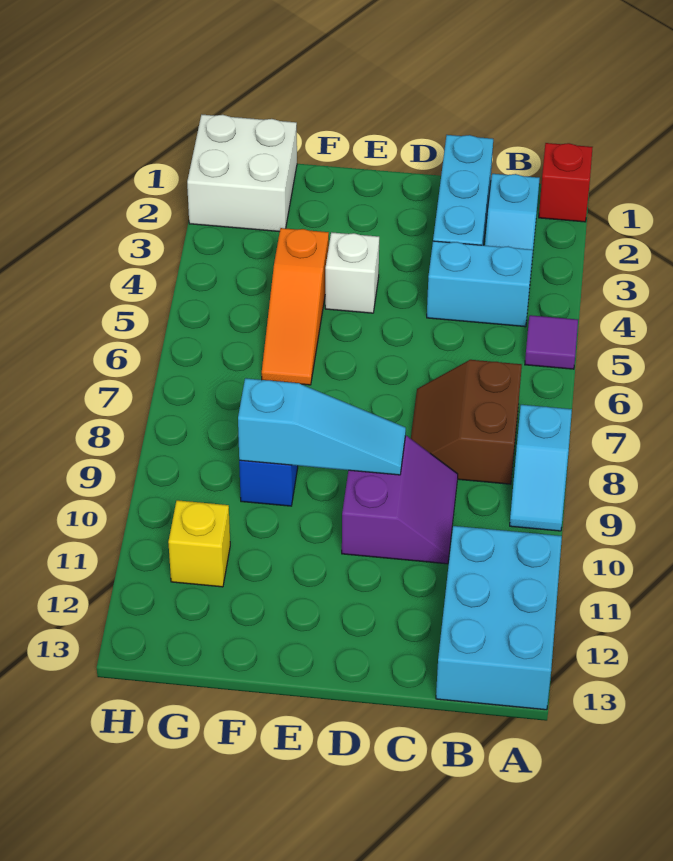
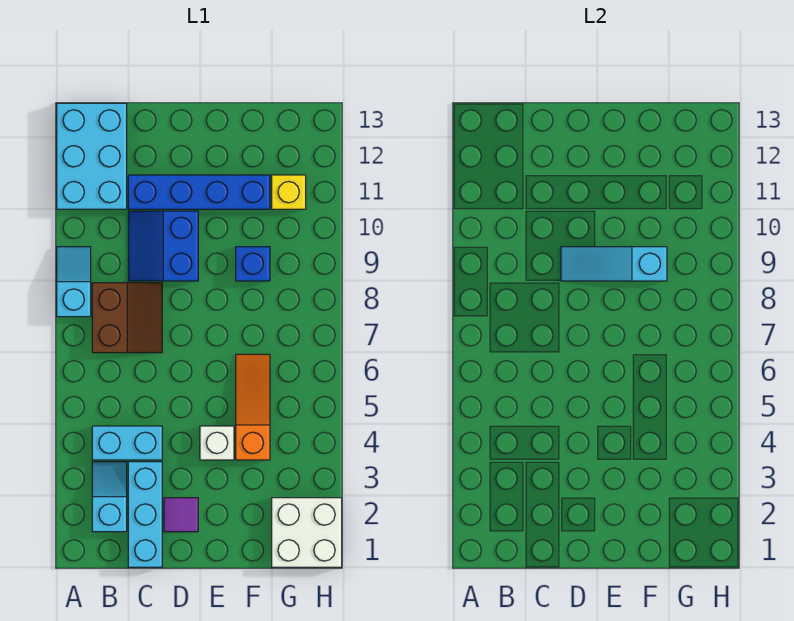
red brick A1 level 1 -> none
purple tile A5 level 1 -> purple tile D2 level 1
purple slope C9:D10 level 1 top D -> blue slope C9:D10 level 1 top D
none -> blue brick C11:F11 level 1

